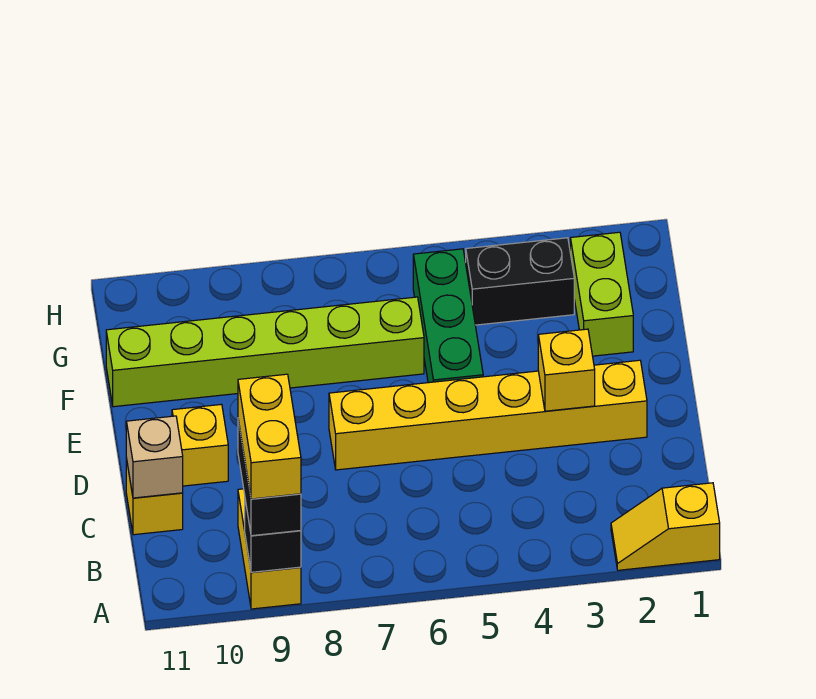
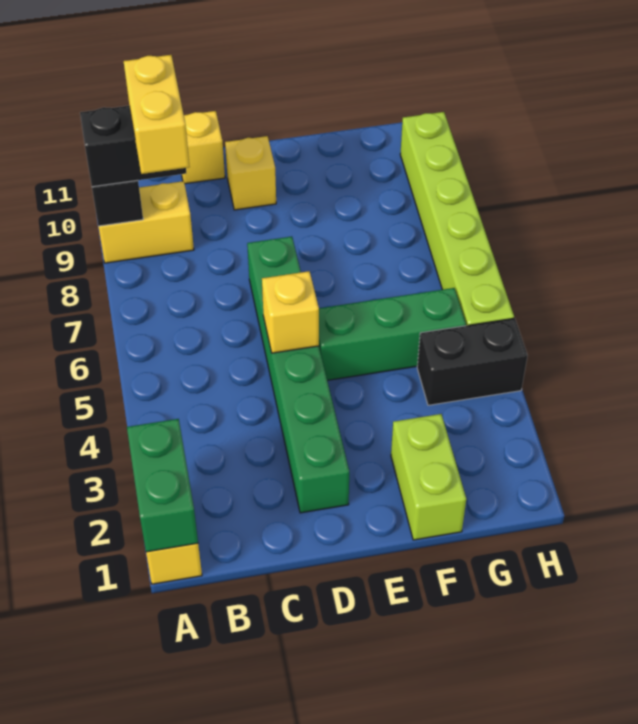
none -> green brick A1:A2 level 2
yellow brick A9:B9 level 4 -> yellow brick B8:B9 level 4
tan brick C11 level 2 -> none
yellow brick D2:D7 level 1 -> green brick D2:D7 level 1
yellow brick D3 level 2 -> yellow brick D5 level 2
lime brick F2:G2 level 1 -> lime brick F1:F2 level 1
lime brick F6:F11 level 1 -> lime brick H5:H10 level 1
black brick G3:G4 level 1 -> black brick G4:H4 level 1

